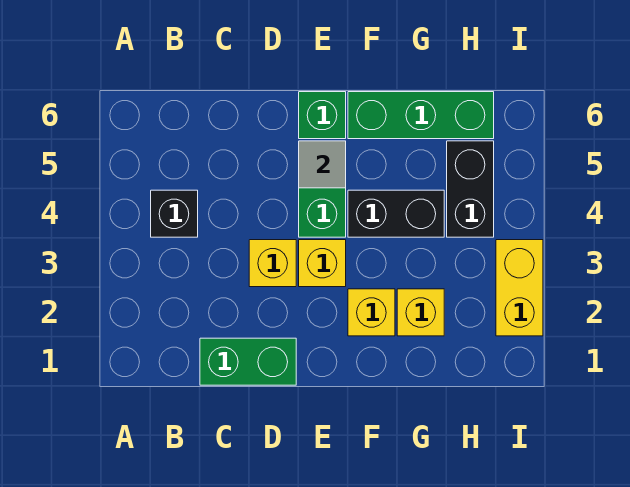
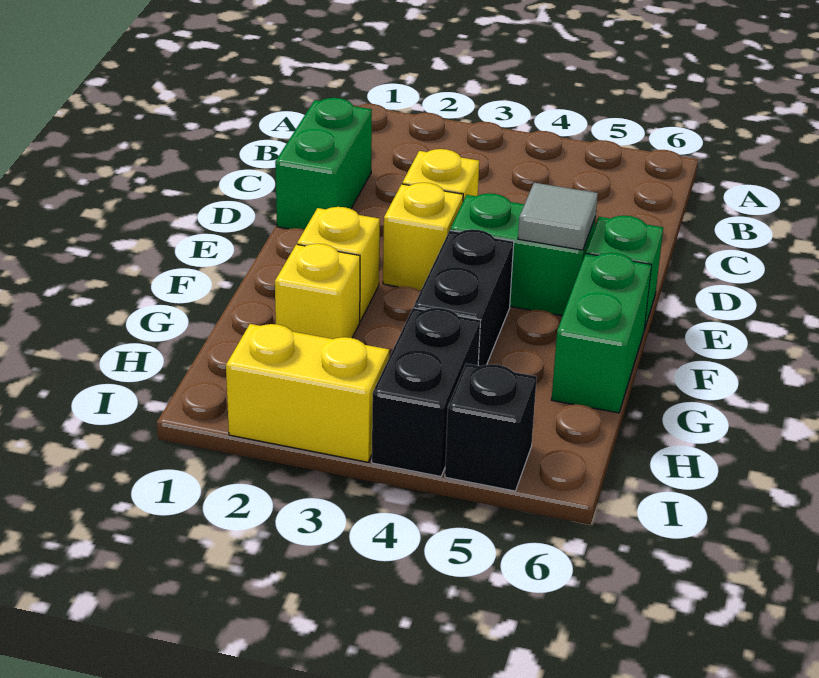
black brick B4 level 1 -> black brick I5 level 1
green brick F6:H6 level 1 -> green brick F6:G6 level 1
black brick H4:H5 level 1 -> black brick H4:I4 level 1

